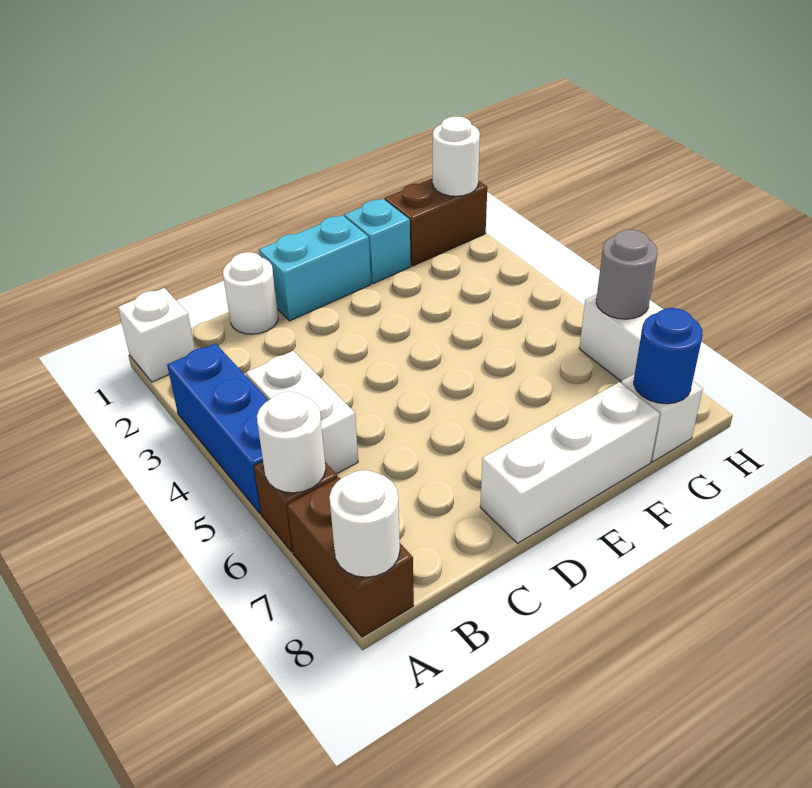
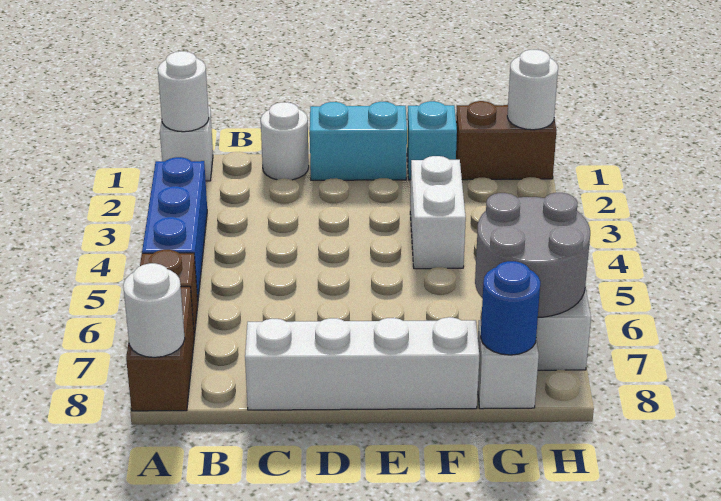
white round brick A6 level 2 -> white round brick A1 level 2
white brick B4:B5 level 1 -> white brick F3:F4 level 1
white brick D8:F8 level 1 -> white brick C8:F8 level 1
grey round brick H6 level 2 -> grey round brick G6:H7 level 2

